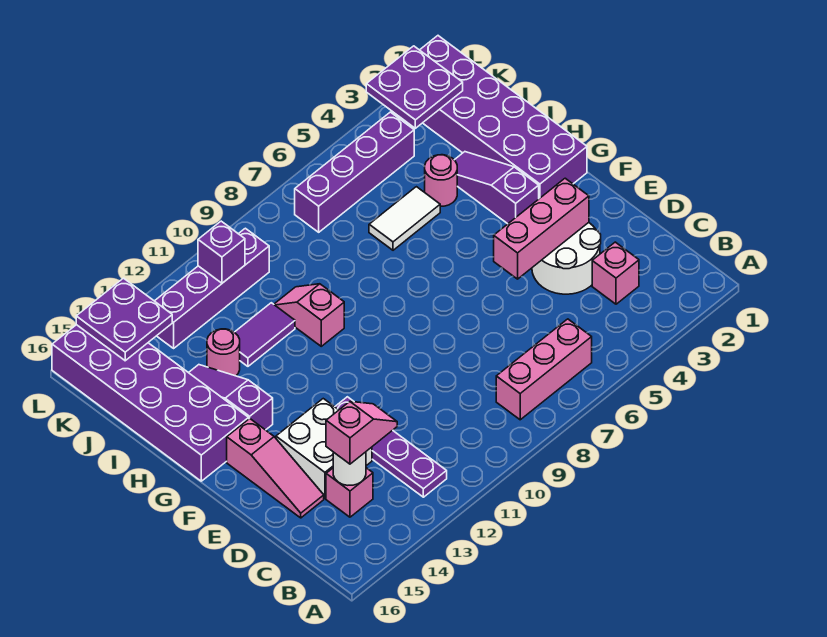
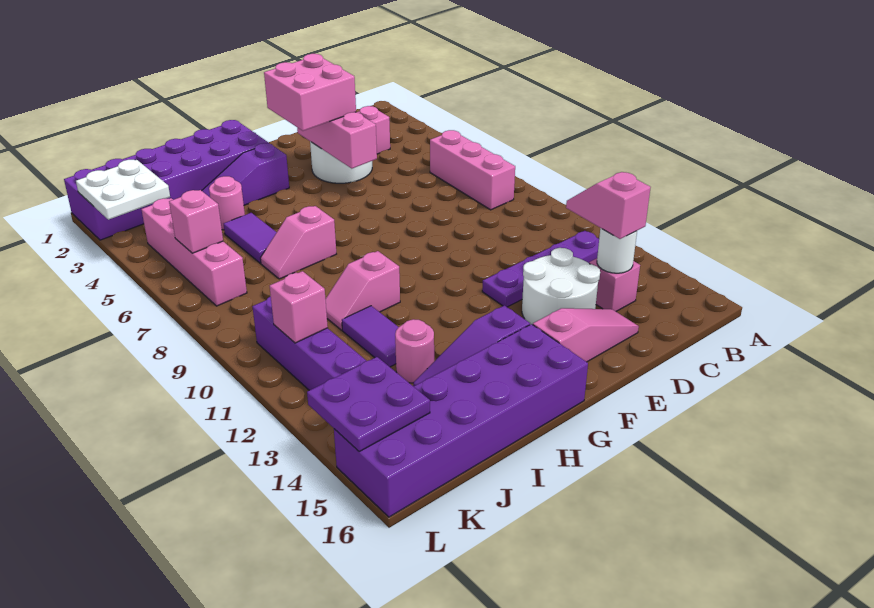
white brick D13:E14 level 1 -> white round brick D13:E14 level 1
none -> pink brick E3:F4 level 3
none -> pink slope H7:I7 level 1 top H
white tile I5:I6 level 1 -> purple tile I5:I6 level 1
purple plate K2:L3 level 2 -> white plate K2:L3 level 2
purple brick K4:K7 level 1 -> pink brick K4:K7 level 1
none -> pink brick K6 level 2
purple brick K11 level 2 -> pink brick K11 level 2

